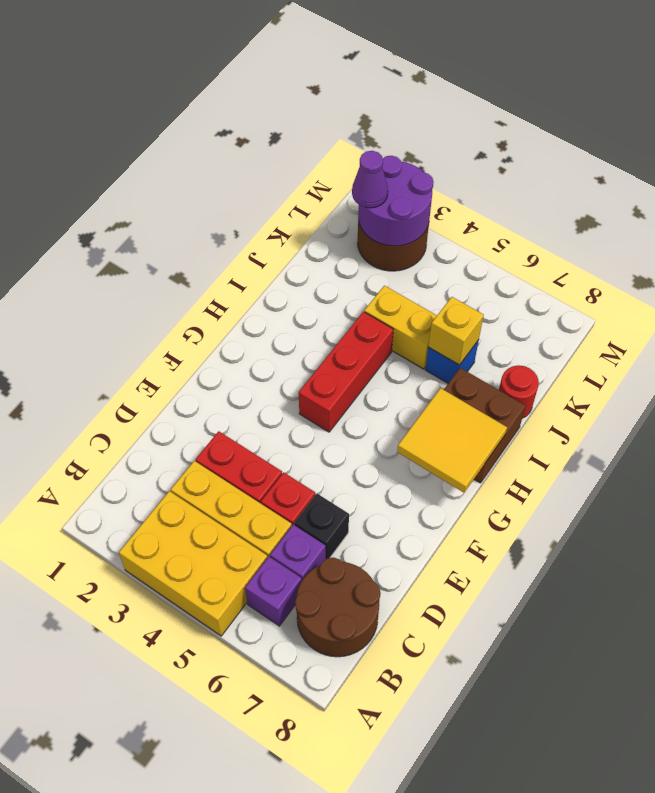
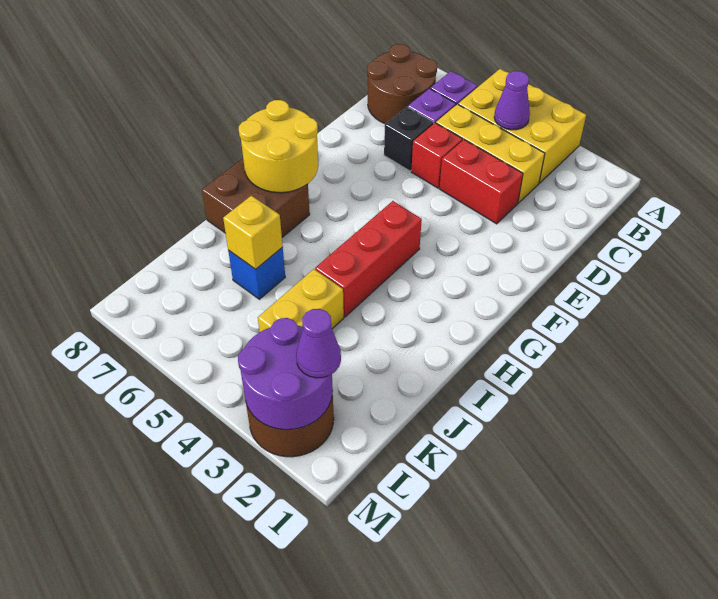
none -> purple cone B4 level 2
yellow tile G7:H8 level 2 -> yellow round brick G7:H8 level 2
yellow brick J4:J5 level 1 -> yellow brick J4:K4 level 1
red round brick J8 level 1 -> none

